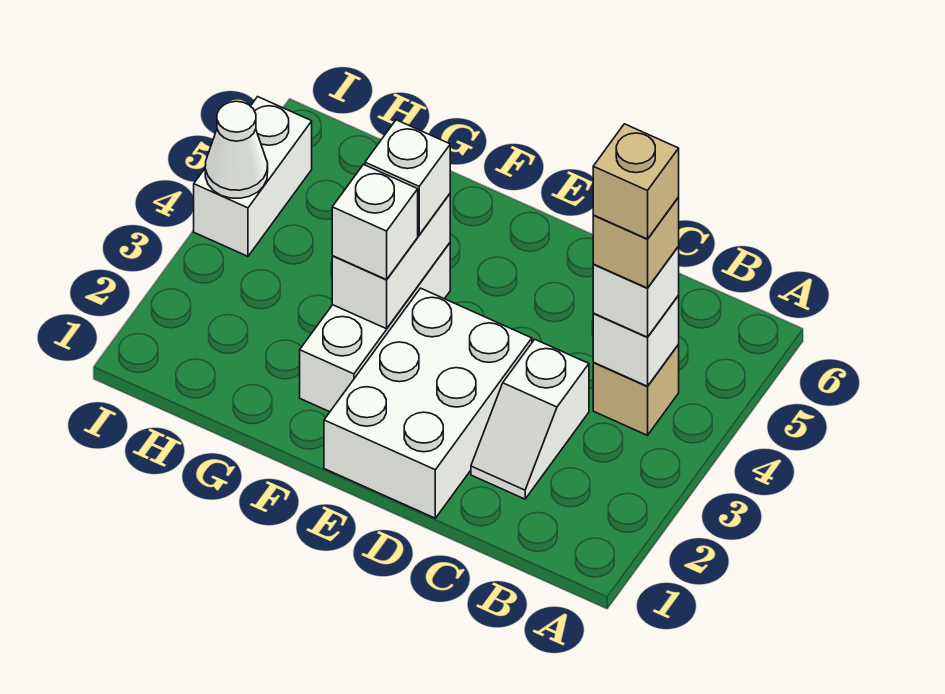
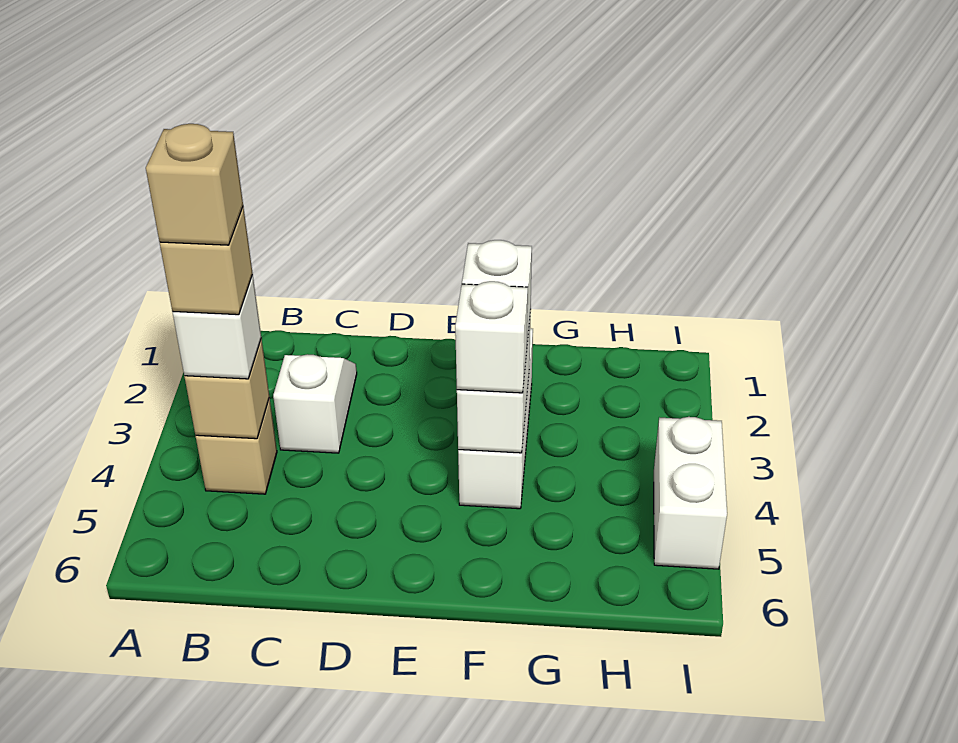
white brick B4 level 2 -> tan brick B4 level 2
white brick D1:E3 level 1 -> none
white cone I4 level 2 -> none

